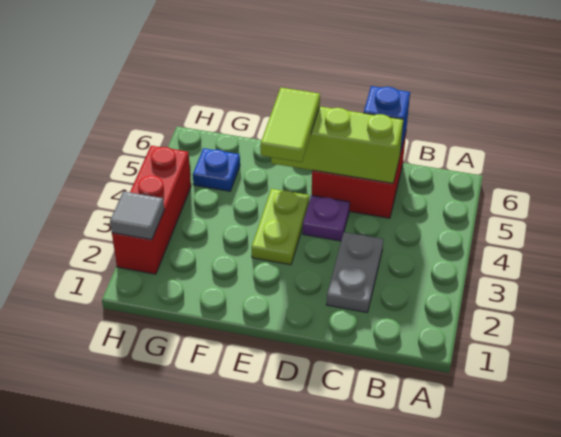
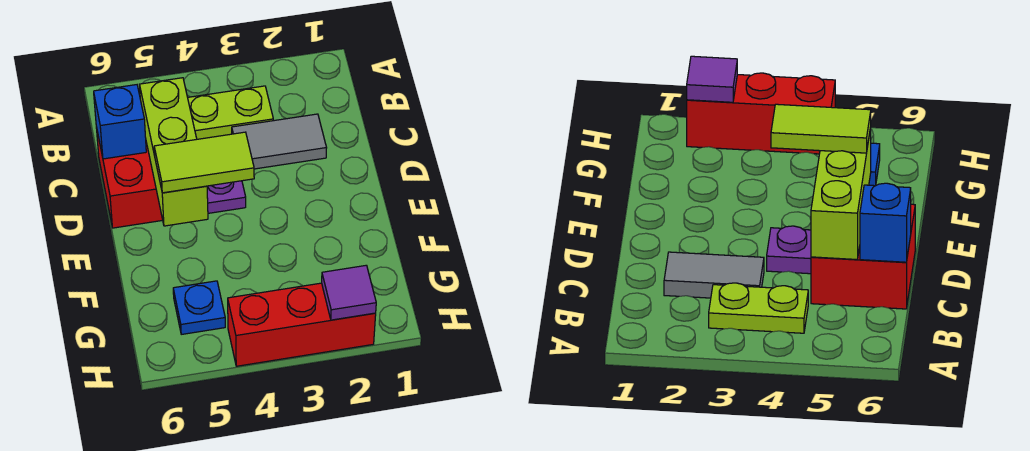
grey plate C2:C3 level 1 -> grey tile C2:C3 level 1
lime plate E3:E4 level 1 -> lime plate B3:B4 level 1
grey tile H2 level 2 -> purple tile H2 level 2

